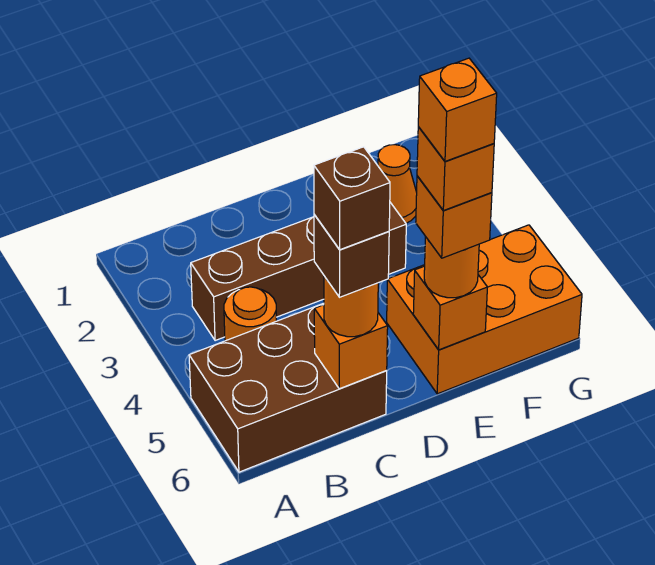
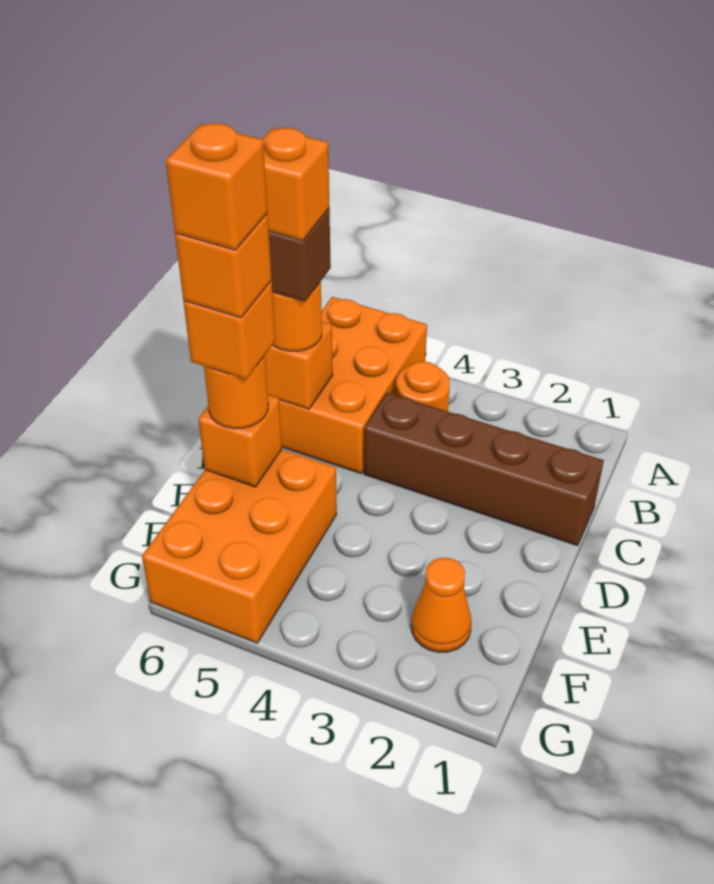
brown brick A5:C6 level 1 -> orange brick A5:C6 level 1
brown brick B3:E3 level 1 -> brown brick C1:C4 level 1
brown brick C6 level 5 -> orange brick C6 level 5

